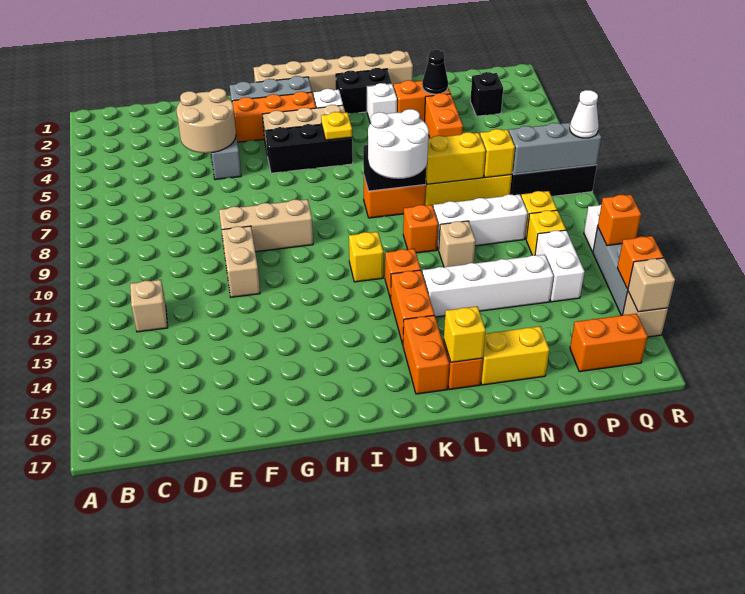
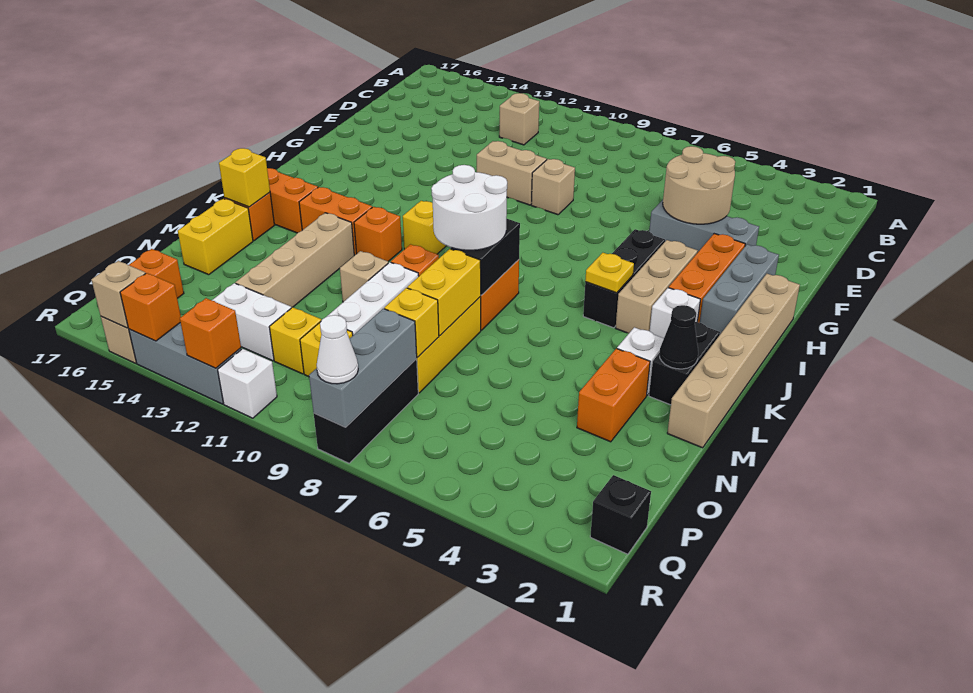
tan brick F9:H9 level 1 -> tan brick F9 level 1
white brick L13:O13 level 1 -> tan brick L13:O13 level 1
black cone N3 level 2 -> black cone L2 level 2
orange brick N4:N5 level 1 -> none
black brick P3 level 1 -> black brick Q1 level 1

